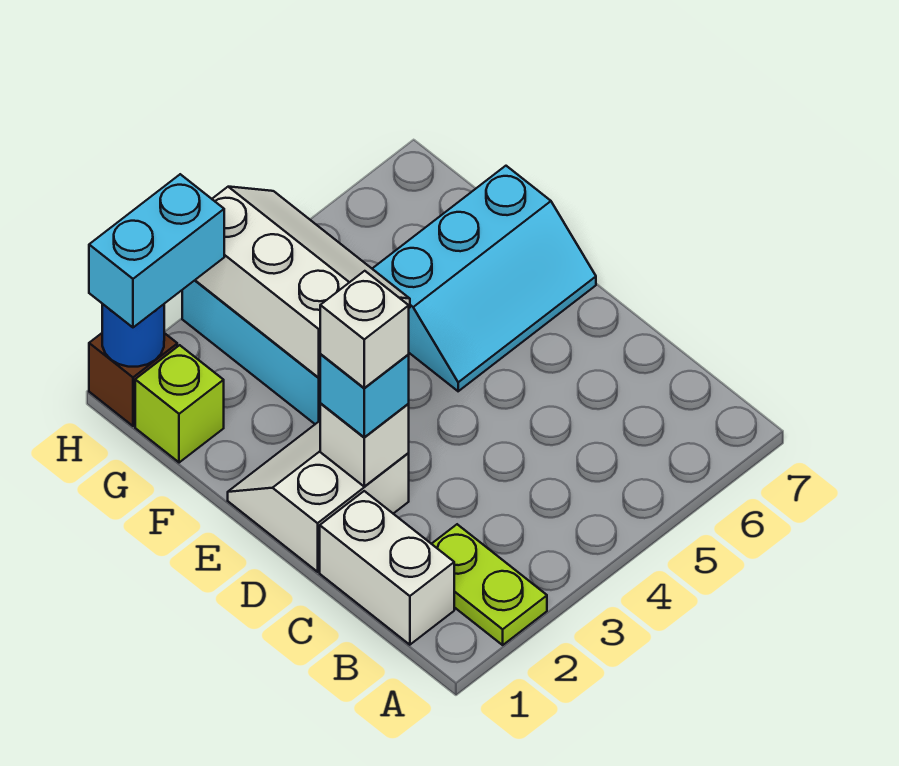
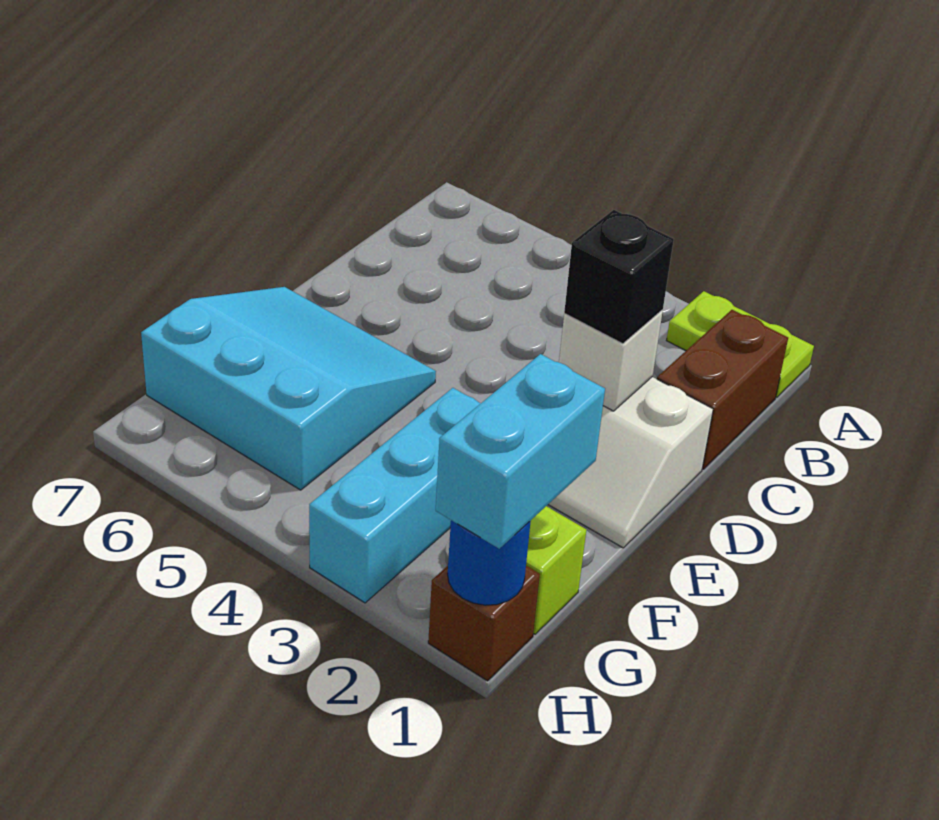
lime plate A2:B2 level 1 -> lime plate A1:A2 level 1
white brick B1:C1 level 1 -> brown brick B1:C1 level 1
cyan brick D2 level 3 -> black brick D2 level 3
white brick D2 level 4 -> none
cyan slope E5:F7 level 1 top F -> cyan slope E5:G7 level 1 top G
white slope F3:H4 level 2 top 3 -> none
cyan brick H1:H2 level 3 -> cyan brick G1:H1 level 3

